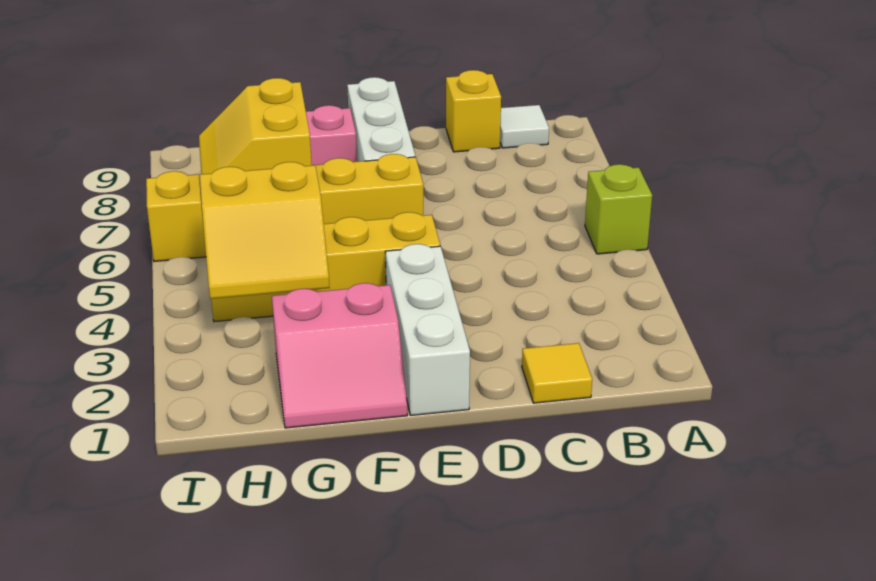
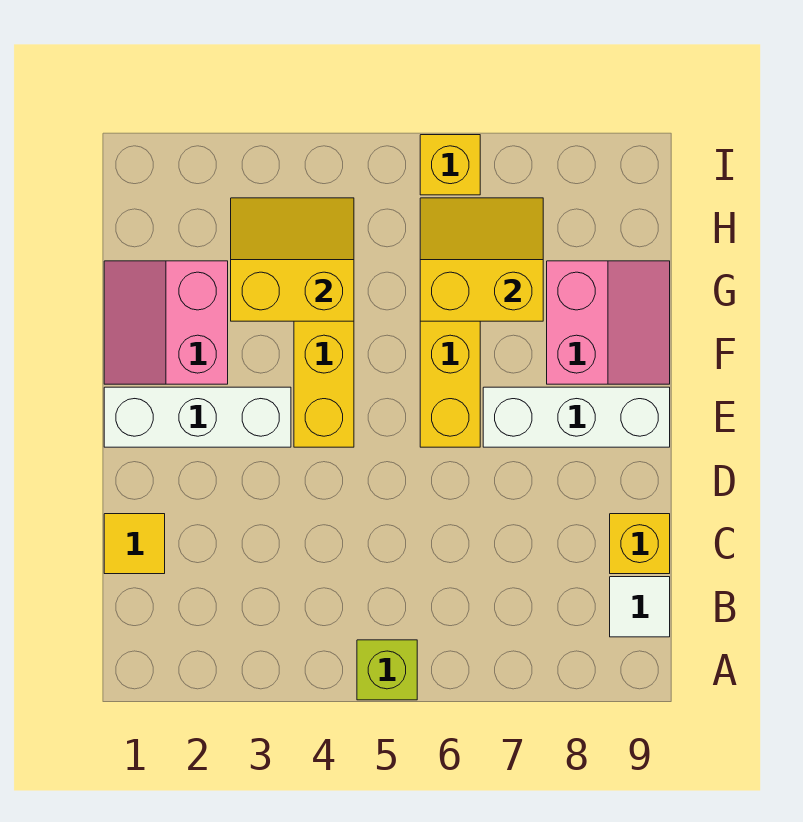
yellow slope G3:H4 level 2 top 4 -> yellow slope G3:H4 level 2 top G

